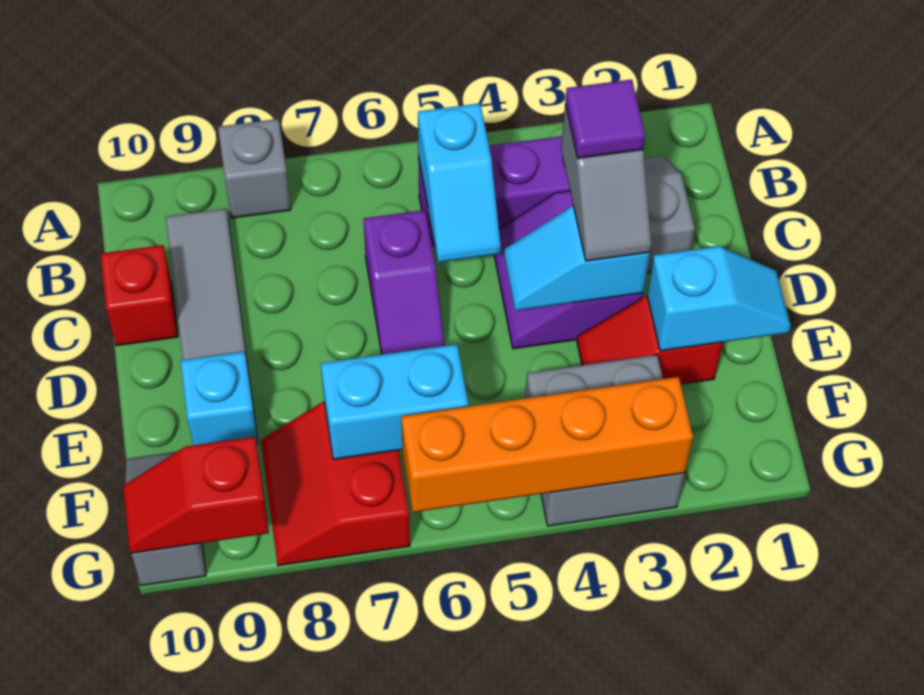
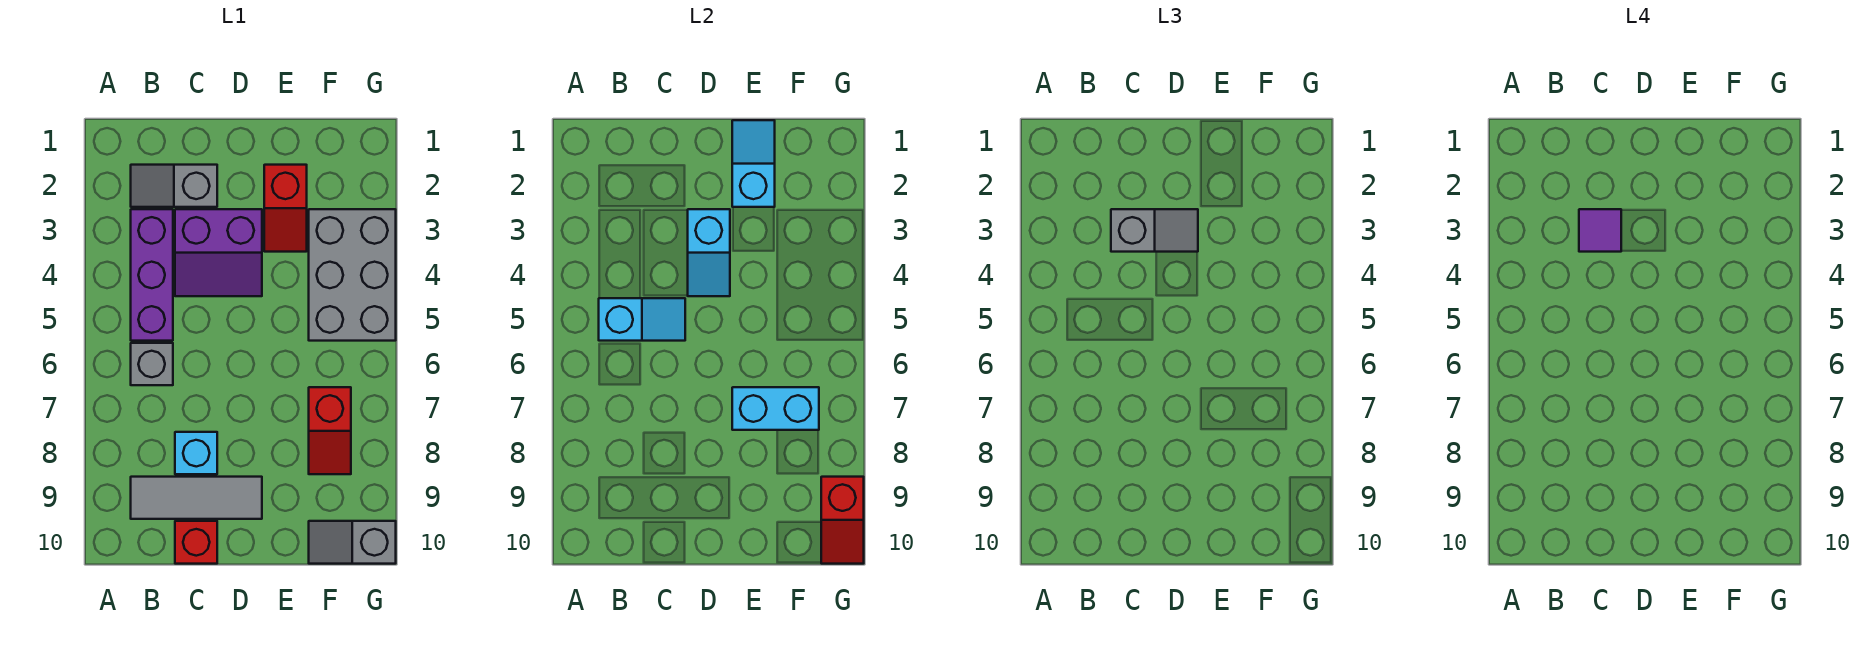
grey brick A8 level 1 -> grey brick B6 level 1
purple slope C6:D6 level 1 top C -> none
cyan brick E9 level 1 -> cyan brick C8 level 1
grey brick F3:G4 level 1 -> grey brick F3:G5 level 1
cyan brick F6:F7 level 2 -> cyan brick E7:F7 level 2
red slope F7:G8 level 1 top 7 -> red slope F7:F8 level 1 top 7
orange brick G3:G6 level 2 -> none

